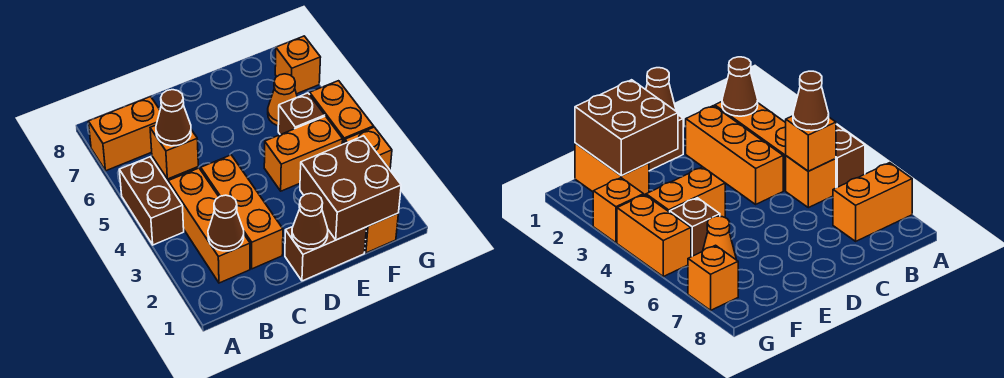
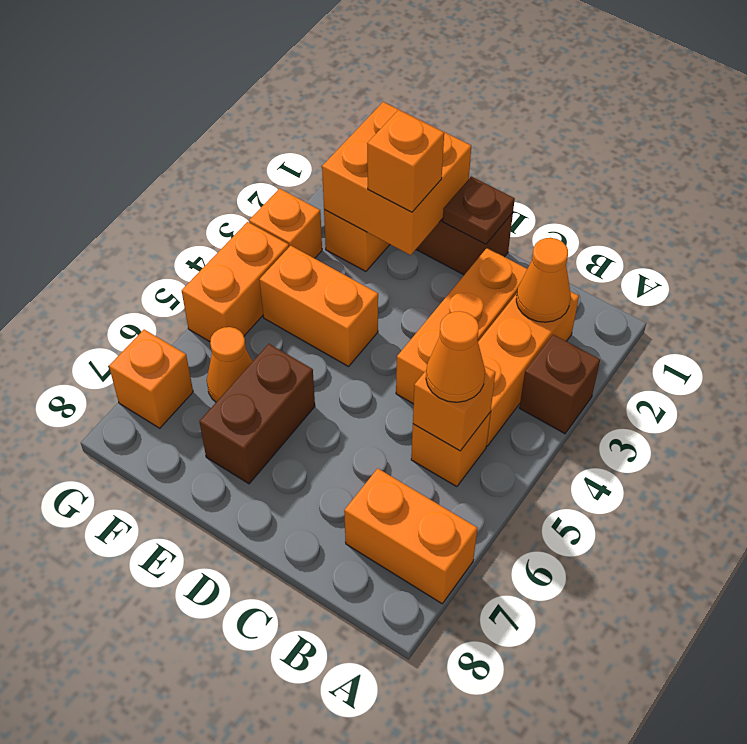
brown brick A4:A5 level 1 -> brown brick E6:E7 level 1
brown cone B2 level 2 -> orange cone B2 level 2
brown cone B5 level 3 -> orange cone B5 level 3
brown cone D1 level 2 -> brown plate D1 level 2
brown brick E1:F2 level 2 -> orange brick E1:F2 level 2
none -> orange brick E2 level 3
brown brick F5 level 1 -> brown brick A3 level 1

